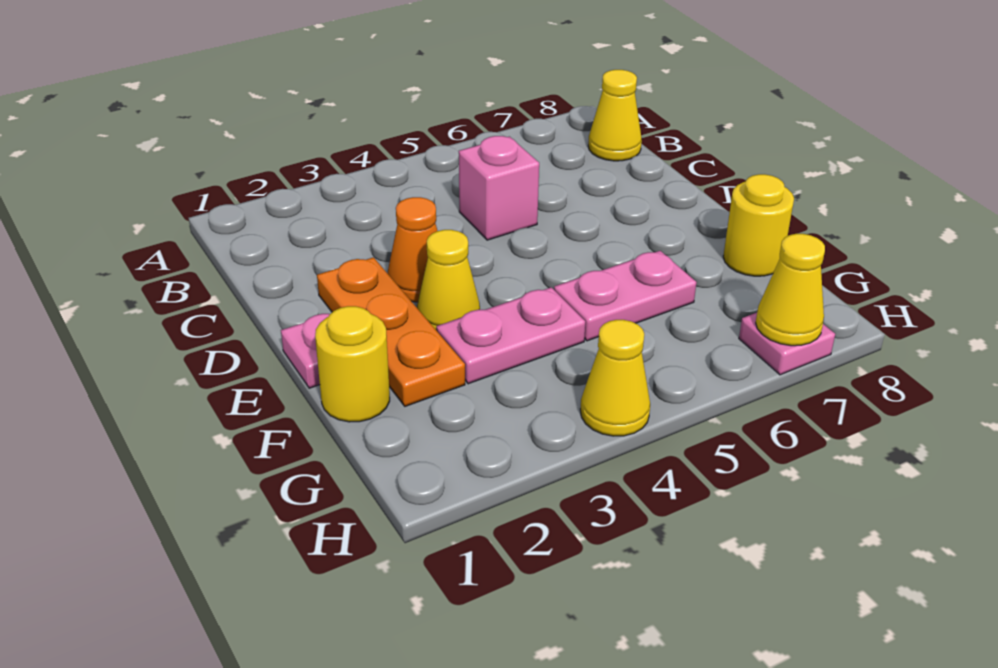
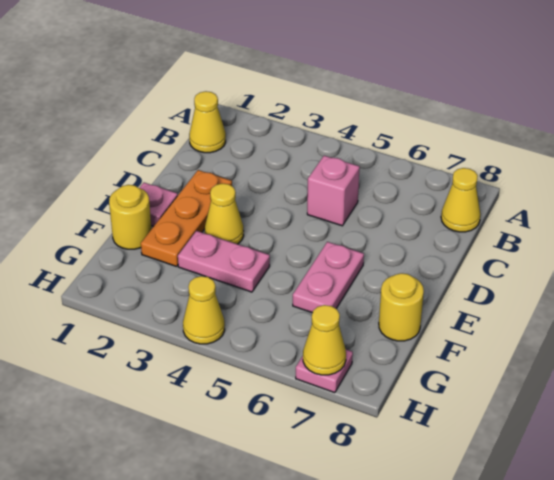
none -> yellow cone B1 level 1
orange cone D3 level 1 -> none
pink plate F5:F6 level 1 -> pink plate E6:F6 level 1

